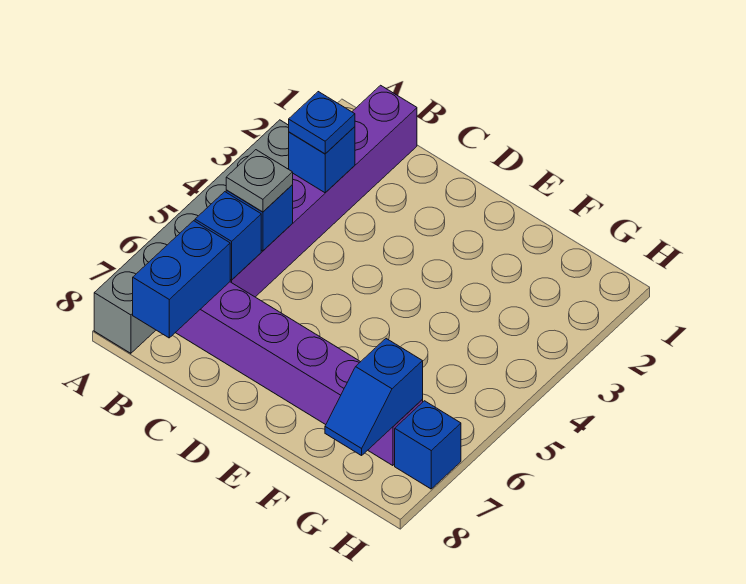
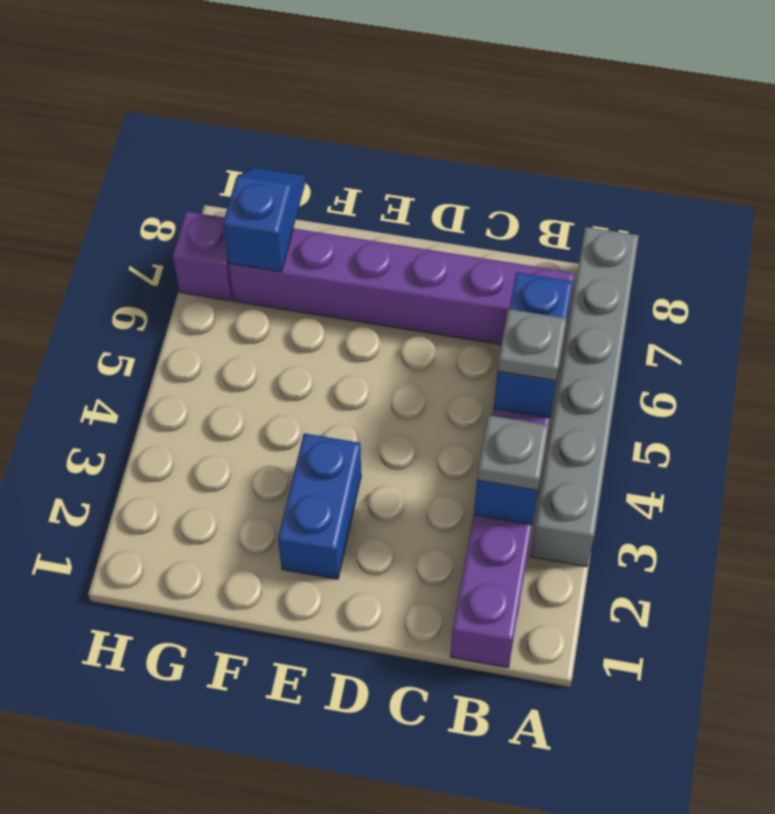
blue plate B3 level 3 -> grey plate B3 level 3
blue brick B7:B8 level 2 -> blue brick E2:E3 level 1
blue brick H7 level 1 -> purple brick H7 level 1

